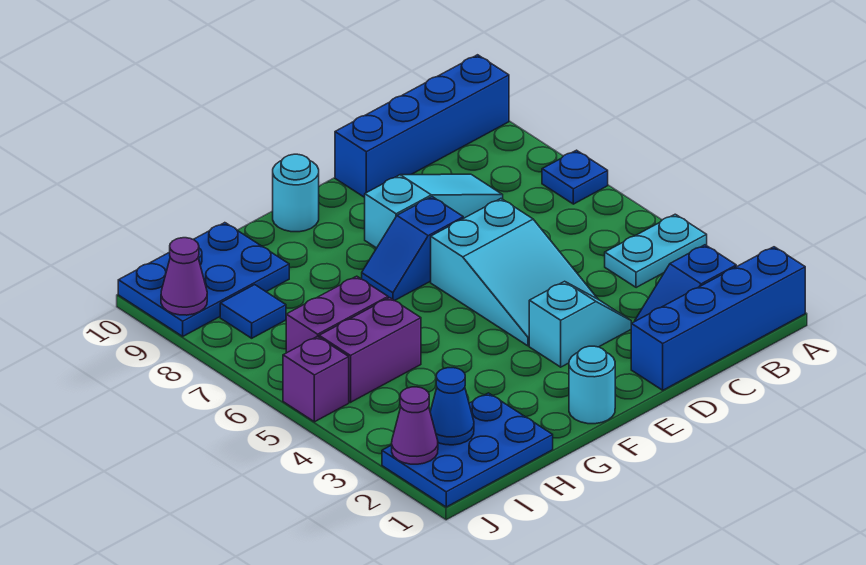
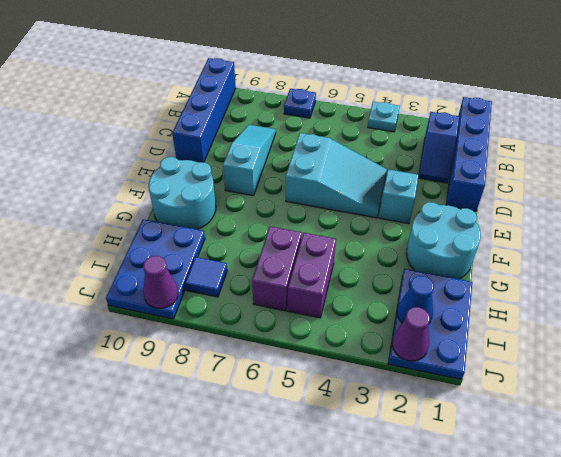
cyan plate A4:B4 level 1 -> cyan plate A4 level 1
blue slope E7:F7 level 1 top E -> none
cyan round brick F1 level 1 -> cyan round brick F1:G2 level 1
cyan round brick F10 level 1 -> cyan round brick F9:G10 level 1
purple brick J5 level 1 -> none

